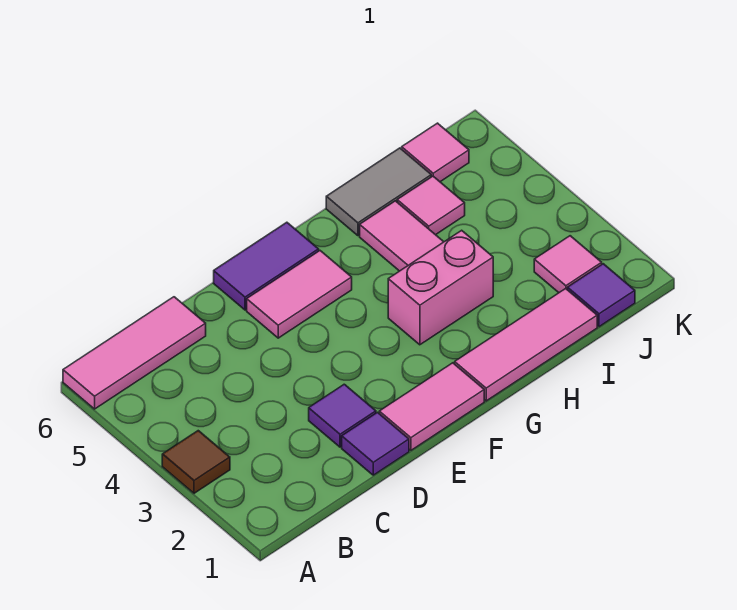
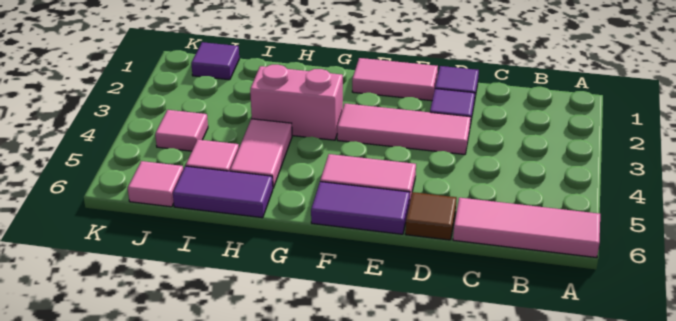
brown tile A3 level 1 -> brown tile D6 level 1
pink tile G1:I1 level 1 -> pink tile D3:F3 level 1
grey tile H6:I6 level 1 -> purple tile H6:I6 level 1
pink tile J2 level 1 -> pink tile J4 level 1

